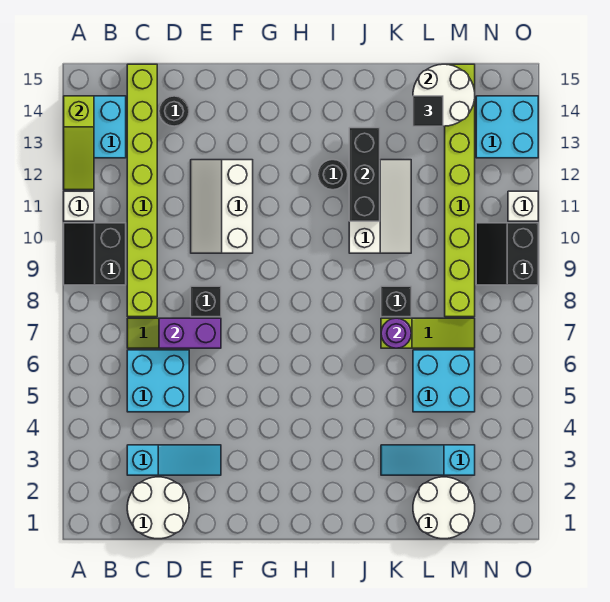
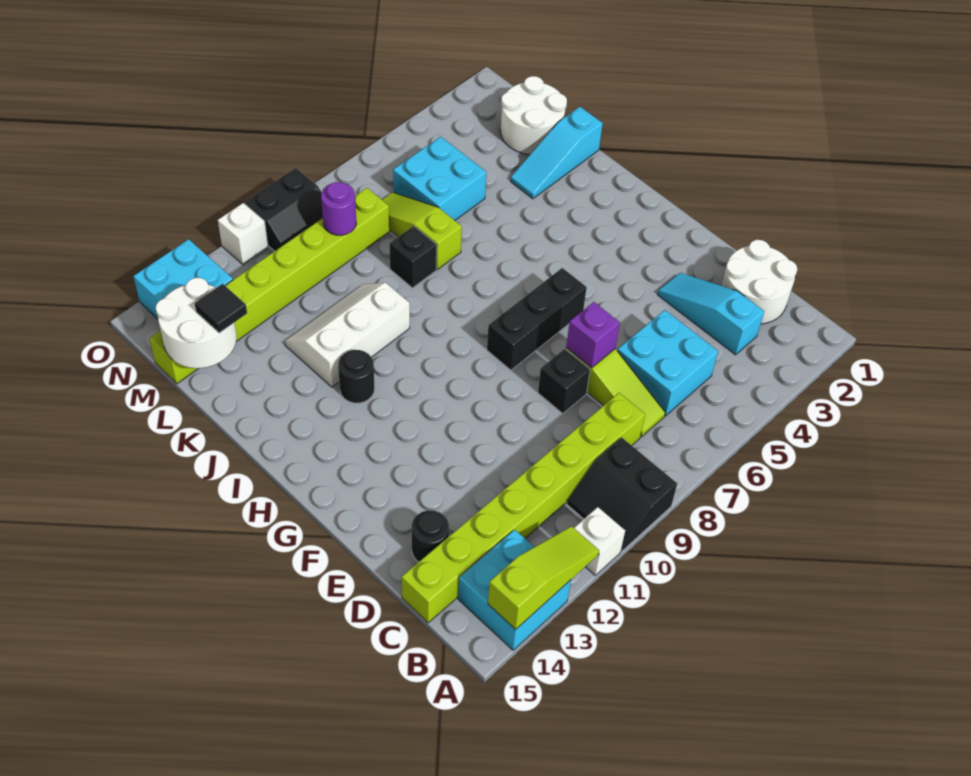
black slope A9:B10 level 1 top B -> black slope A9:B10 level 1 top 9
purple brick D7:E7 level 2 -> purple brick E7 level 2
white slope E10:F12 level 1 top F -> none
black brick J11:J13 level 2 -> black brick G6:G8 level 1
cyan slope K3:M3 level 1 top M -> cyan slope K1:K3 level 1 top 1
purple round brick K7 level 2 -> purple round brick M9 level 2

